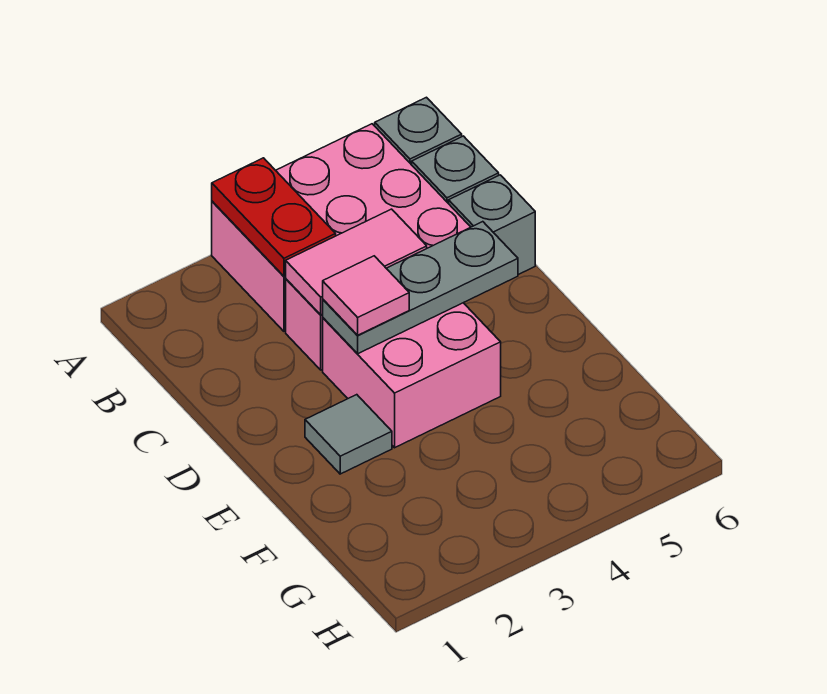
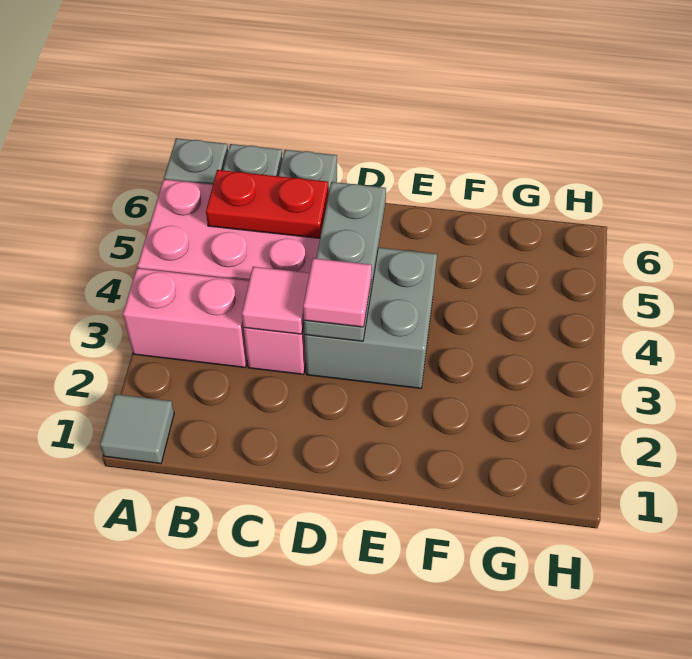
red plate A3:B3 level 2 -> red plate B5:C5 level 2
pink tile C3:C4 level 2 -> pink tile C3 level 2
pink brick D3:E4 level 1 -> grey brick D3:E4 level 1
grey tile E2 level 1 -> grey tile A1 level 1

